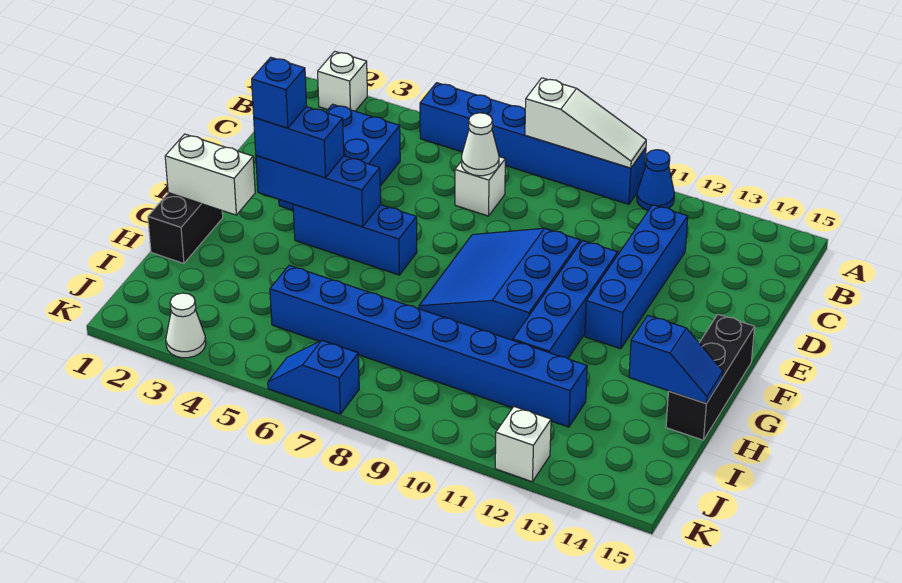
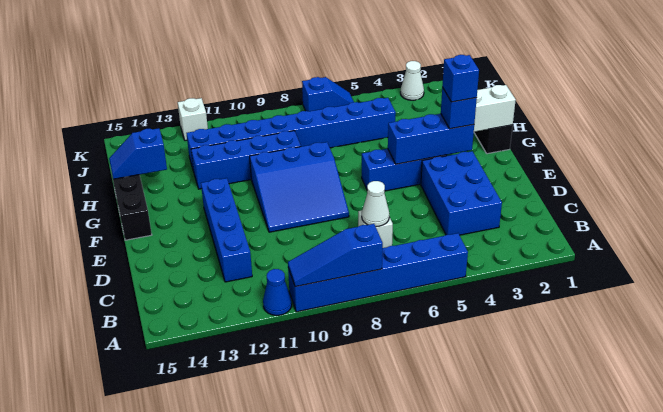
white brick A2 level 1 -> none
white slope A8:A10 level 2 top 8 -> blue slope A8:A10 level 2 top 8
blue slope E8:G10 level 1 top 10 -> blue slope E8:G10 level 1 top G
blue brick E11:H11 level 1 -> blue brick H9:H12 level 1
blue brick F3:F4 level 3 -> blue brick F3 level 3

